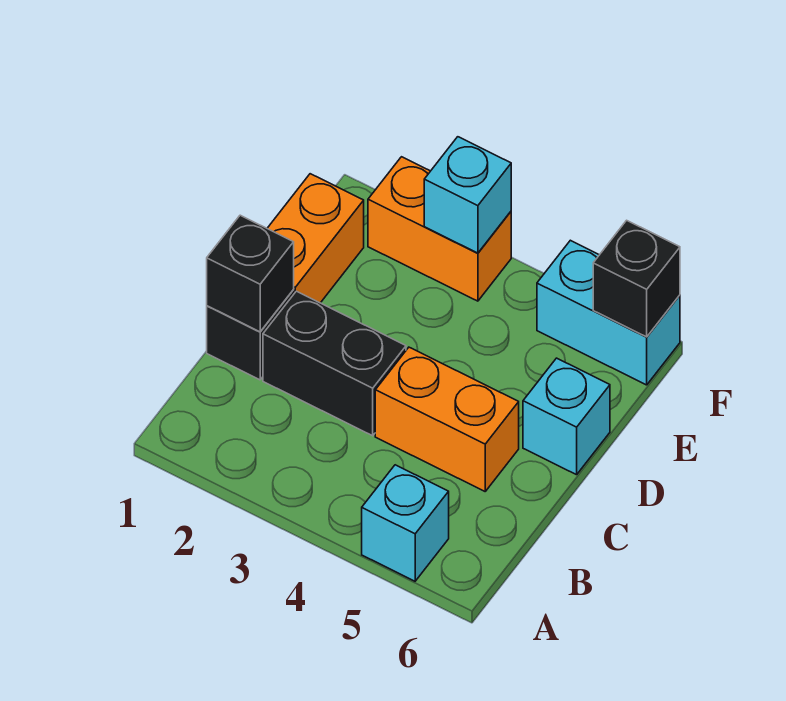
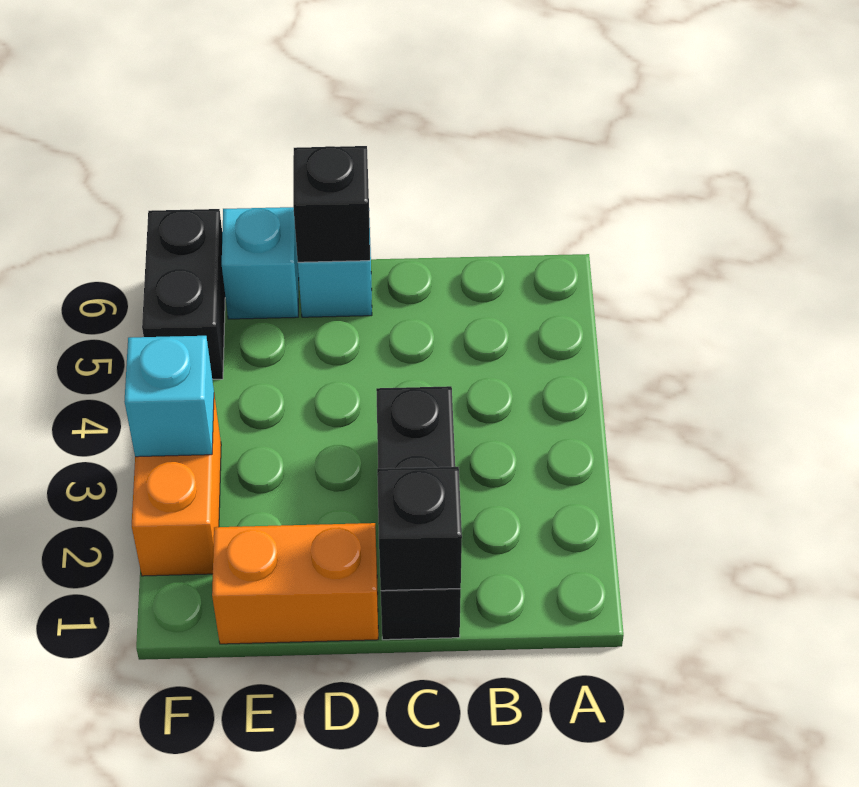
cyan brick A5 level 1 -> cyan brick E6 level 1
orange brick C4:C5 level 1 -> none
cyan brick F5:F6 level 1 -> black brick F5:F6 level 1
black brick F6 level 2 -> black brick D6 level 2

